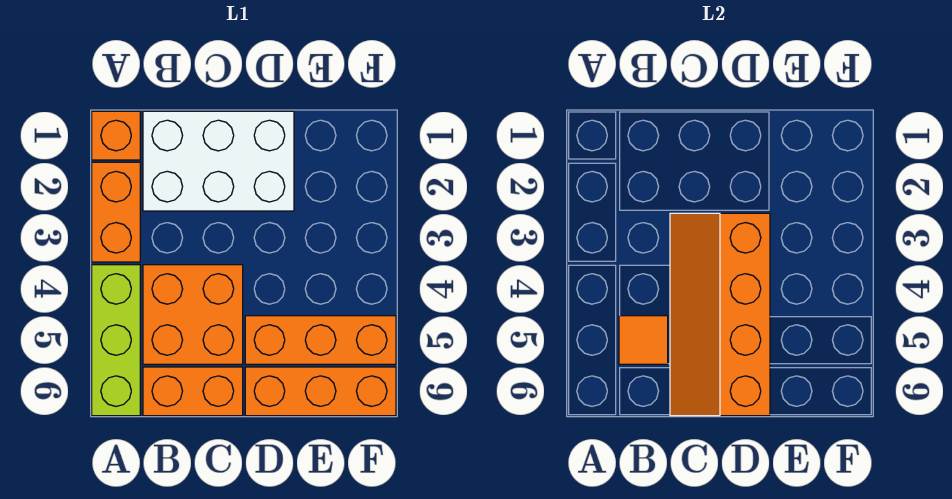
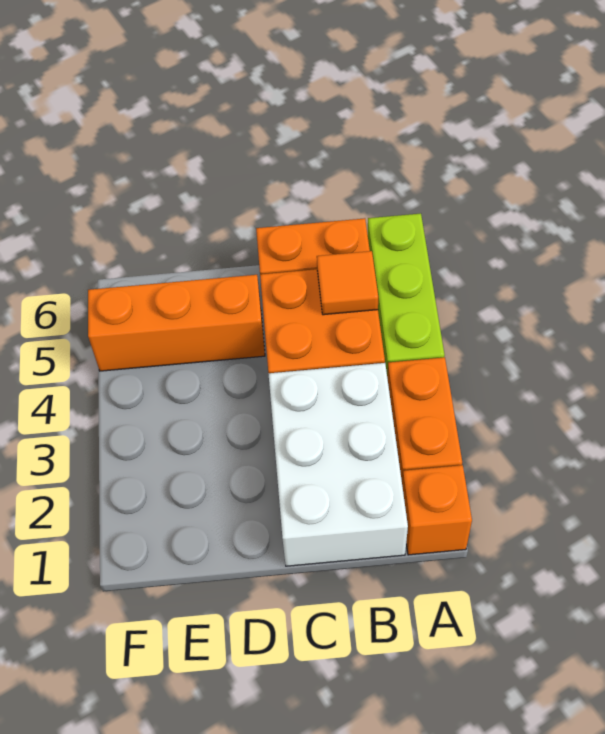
white brick B1:D2 level 1 -> white brick B1:C3 level 1
orange slope C3:D6 level 2 top D -> none
orange brick D6:F6 level 1 -> none

